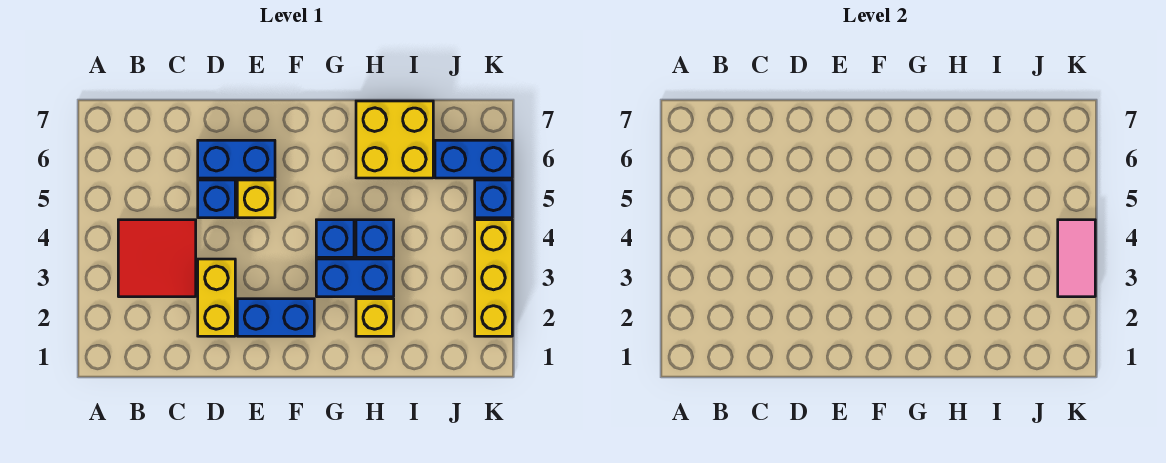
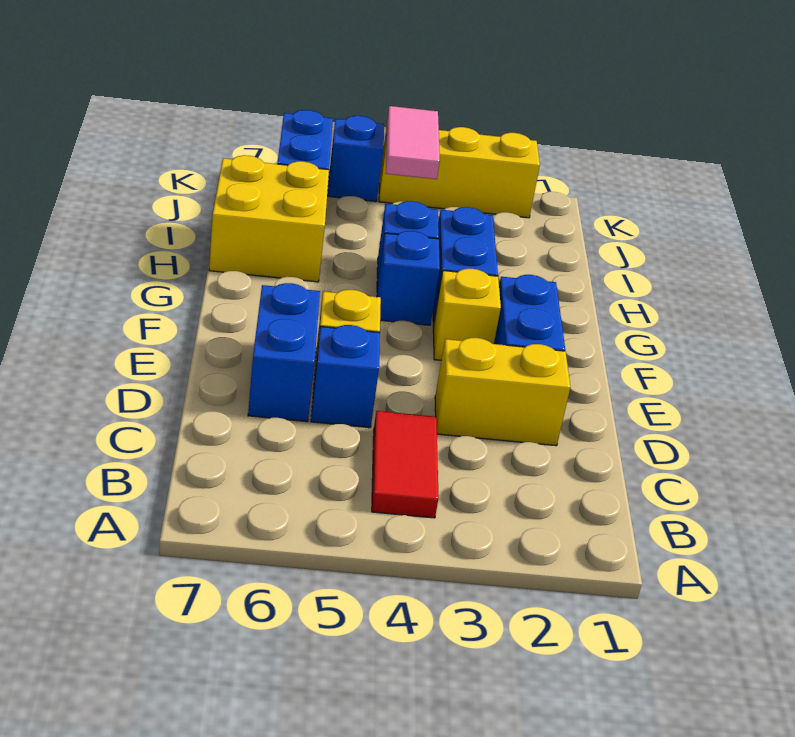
red tile B3:C4 level 1 -> red tile B4:C4 level 1
yellow brick H2 level 1 -> yellow brick F3 level 1
pink tile K3:K4 level 2 -> pink tile J4:K4 level 2

